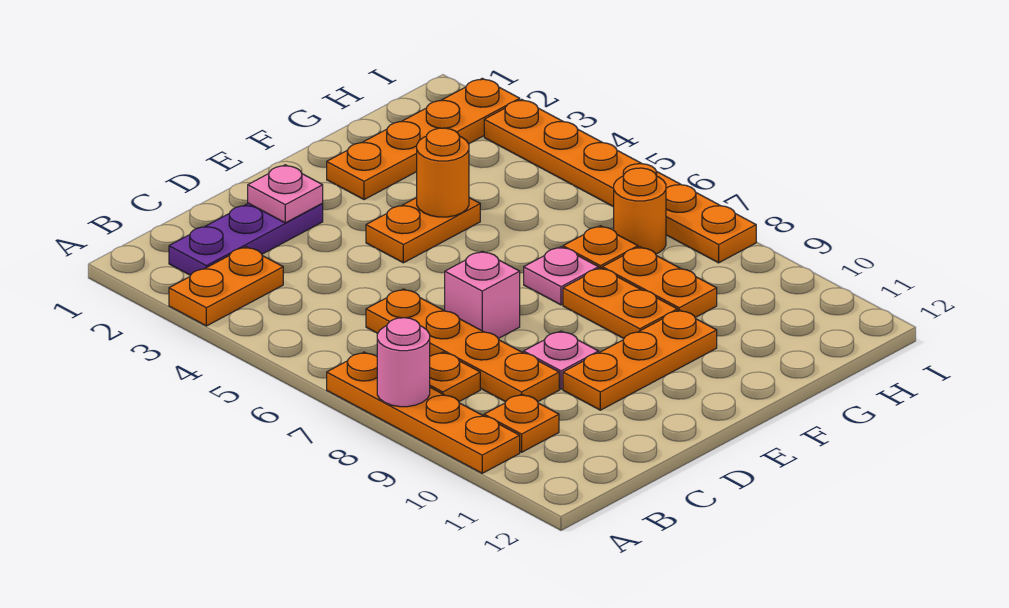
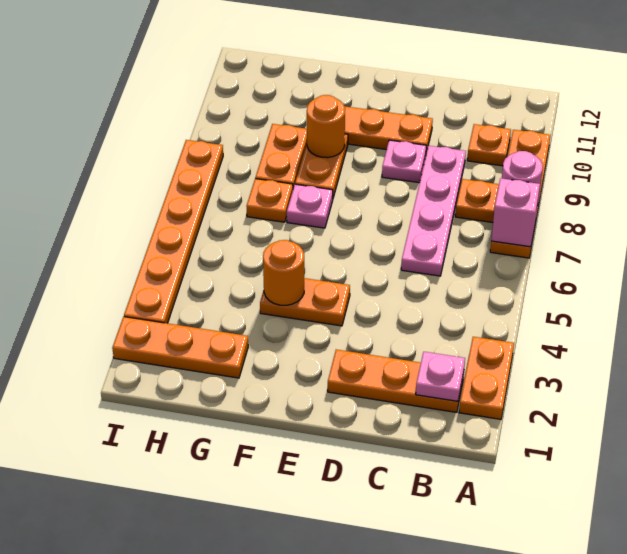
orange plate A3:B3 level 1 -> orange plate A2:A3 level 1
purple plate B2:D2 level 1 -> orange plate B2:D2 level 1
orange plate C6:C9 level 1 -> pink plate C6:C9 level 1
pink plate D2 level 2 -> pink plate B2 level 2
pink brick D7 level 1 -> pink brick A7 level 2
orange plate F2:I2 level 1 -> orange plate G2:I2 level 1
orange round brick H7 level 1 -> orange round brick F9 level 2

